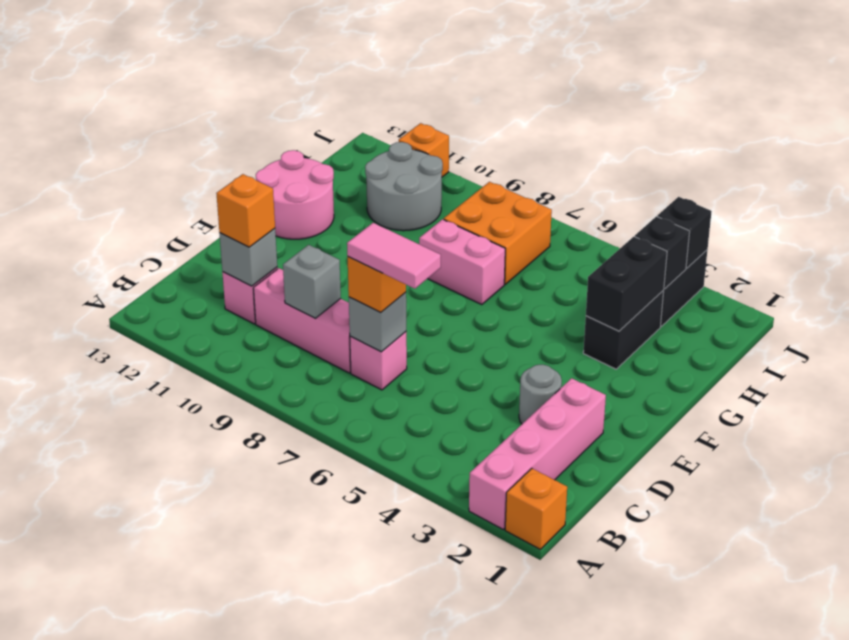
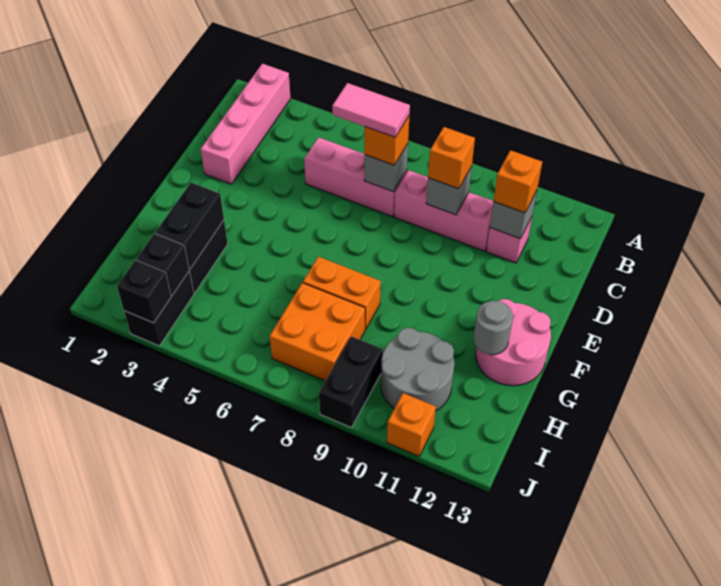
orange brick A1 level 1 -> orange brick C9 level 3
pink brick C7 level 1 -> pink brick C5:C7 level 1
grey round brick D3 level 1 -> grey round brick G12 level 2
pink brick G7:G8 level 1 -> orange brick G7:G8 level 1
none -> black brick I9:J9 level 1

